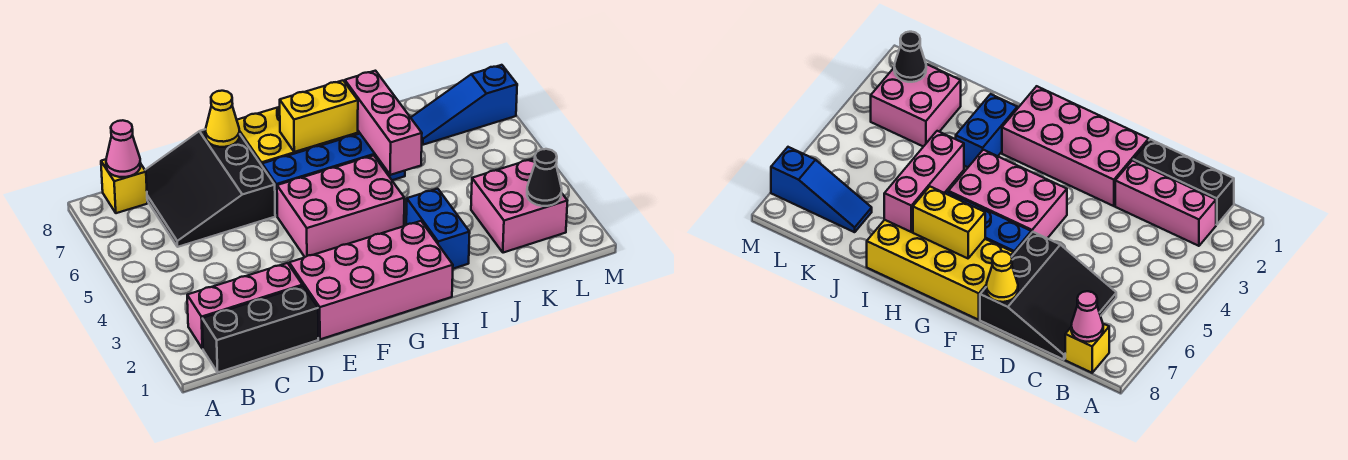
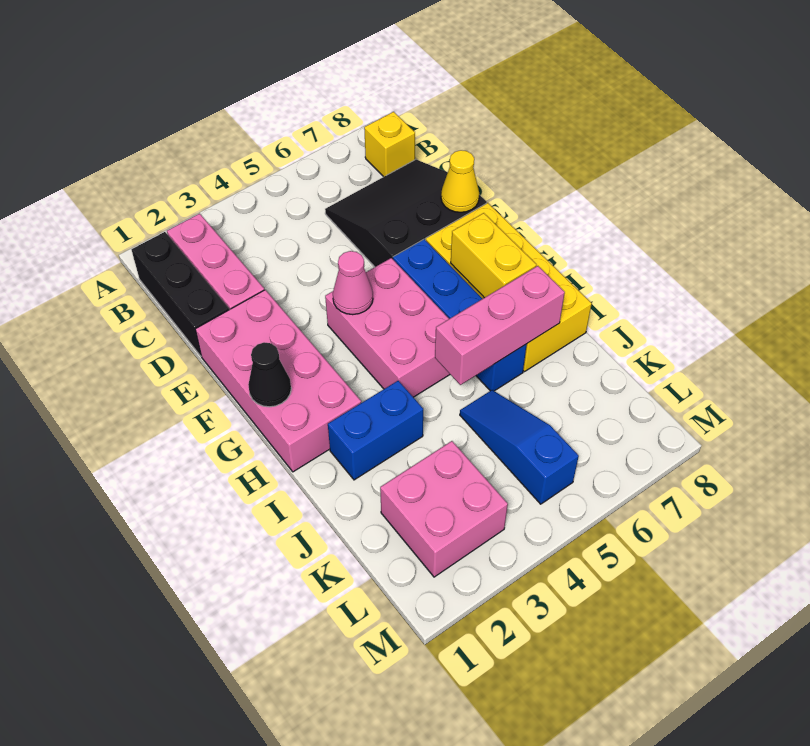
pink cone B8 level 2 -> pink cone F4 level 2
blue slope K7:M7 level 1 top M -> blue slope J5:L5 level 1 top L
black cone L2 level 2 -> black cone G1 level 2

